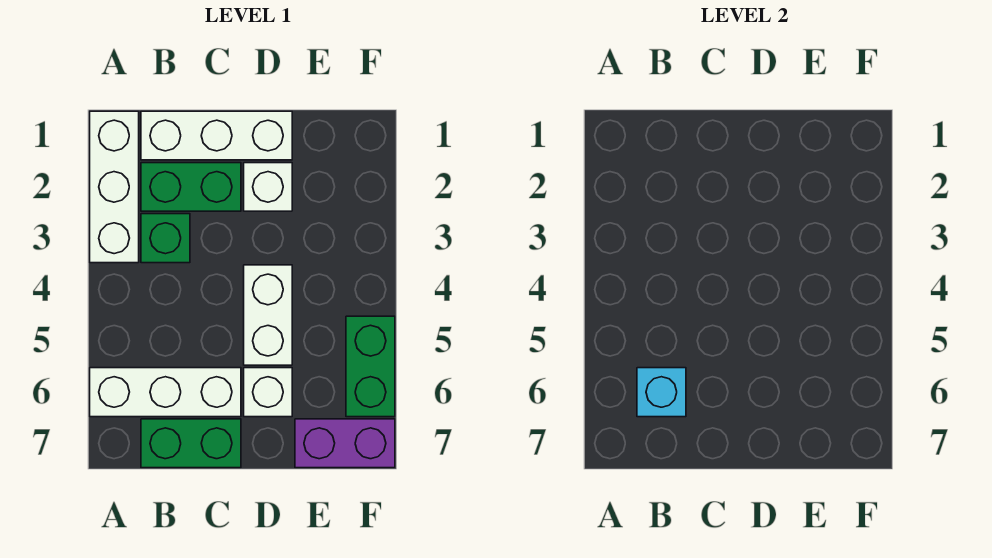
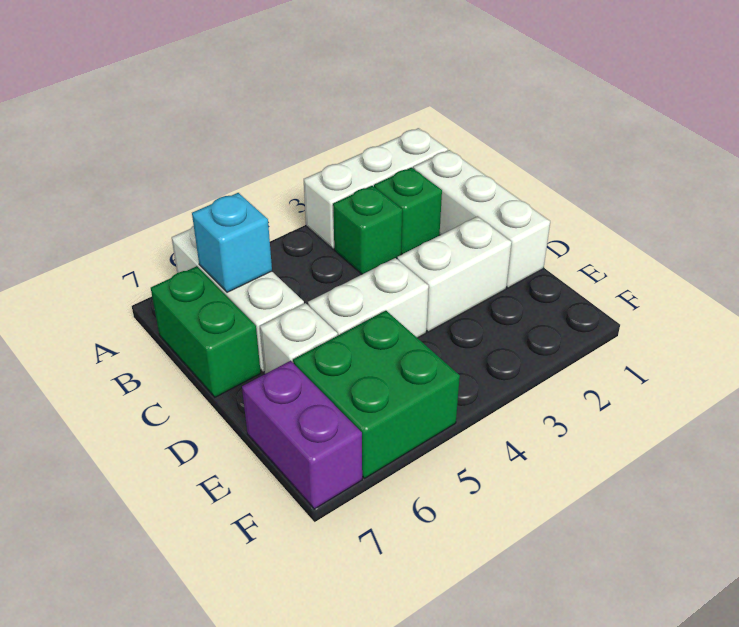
green brick B2:C2 level 1 -> green brick B2 level 1
white brick D2 level 1 -> white brick D2:D3 level 1
green brick F5:F6 level 1 -> green brick E5:F6 level 1

